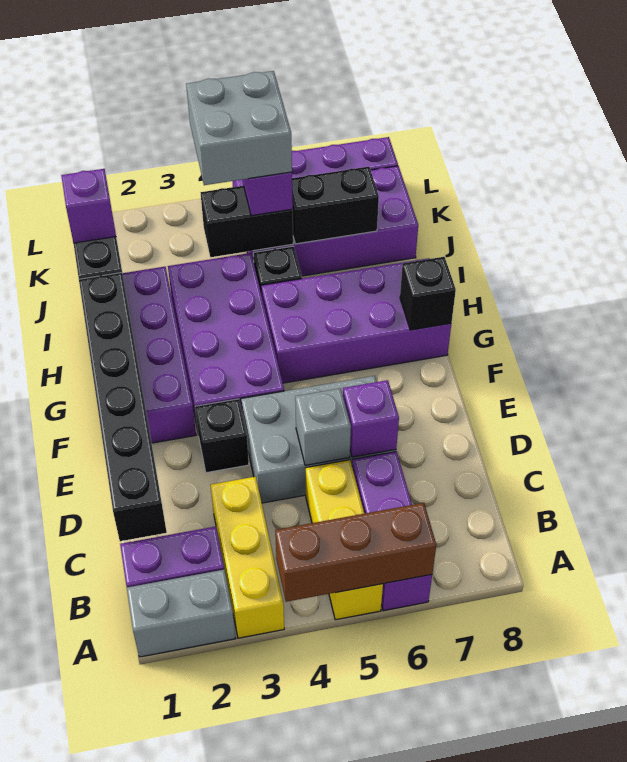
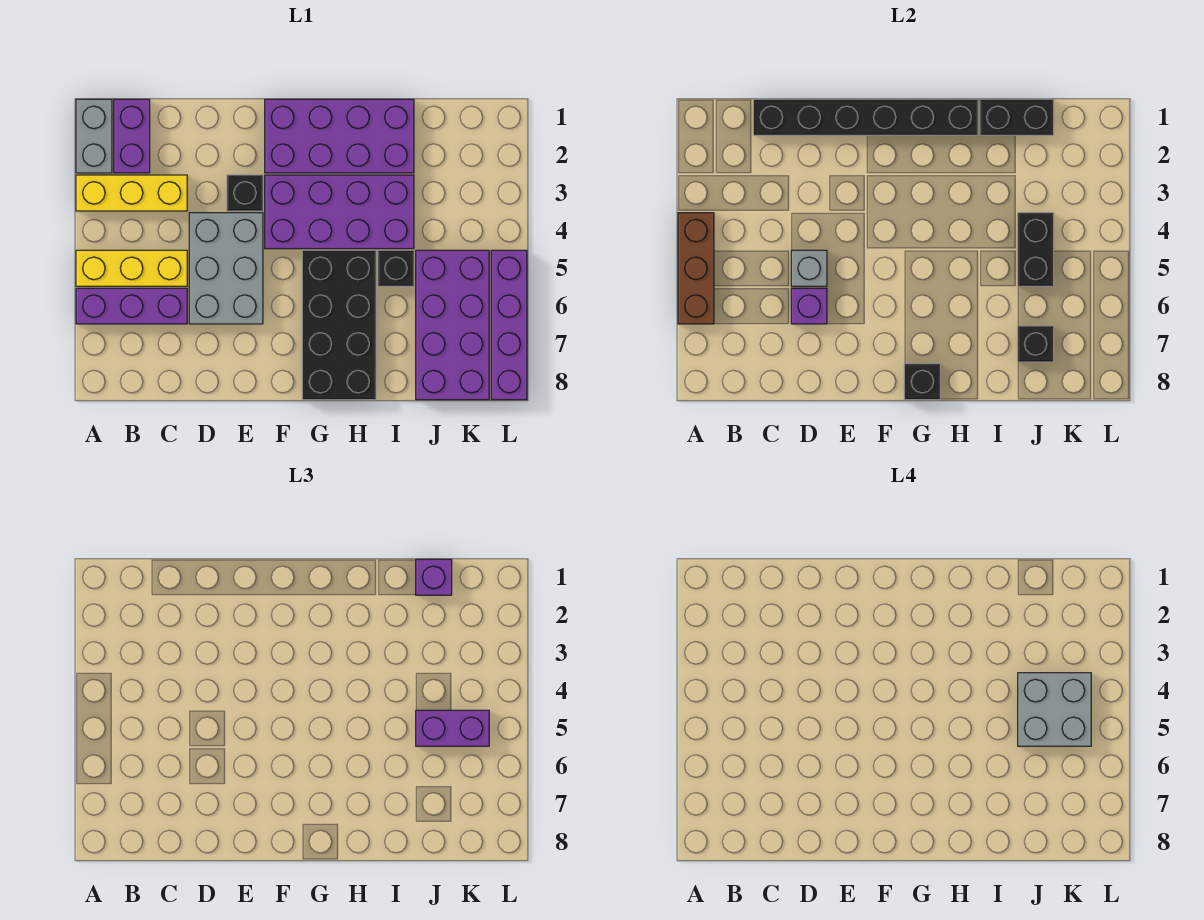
purple brick G5:H8 level 1 -> black brick G5:H8 level 1
black brick J6:J7 level 2 -> black brick J7 level 2

